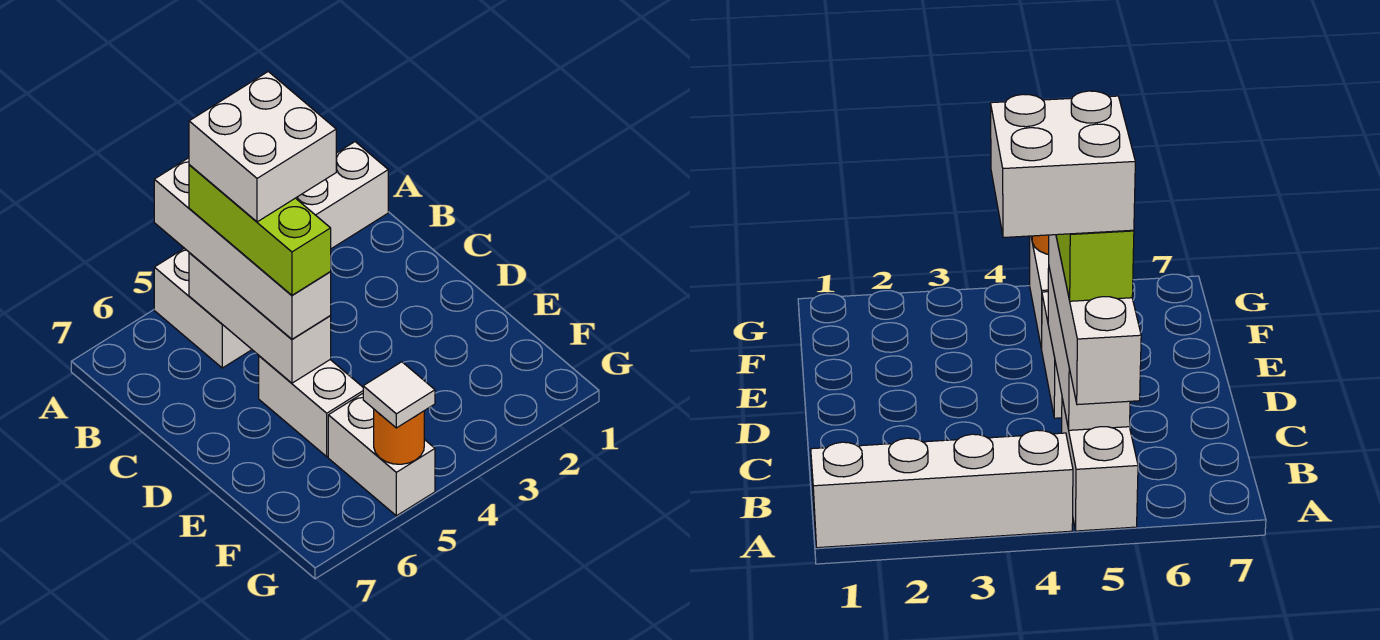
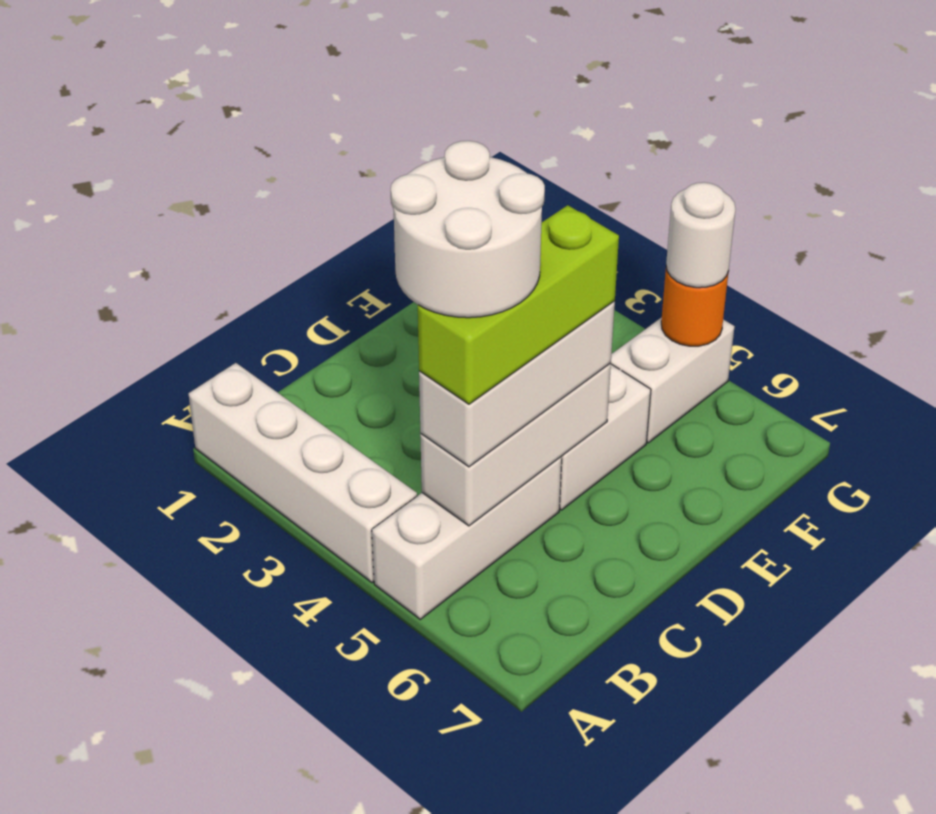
white brick A5:B5 level 1 -> white brick A5:C5 level 1
white brick A5:D5 level 3 -> white brick B5:D5 level 3
white brick B4:C5 level 5 -> white round brick B4:C5 level 5
white tile G5 level 3 -> white round brick G5 level 3

